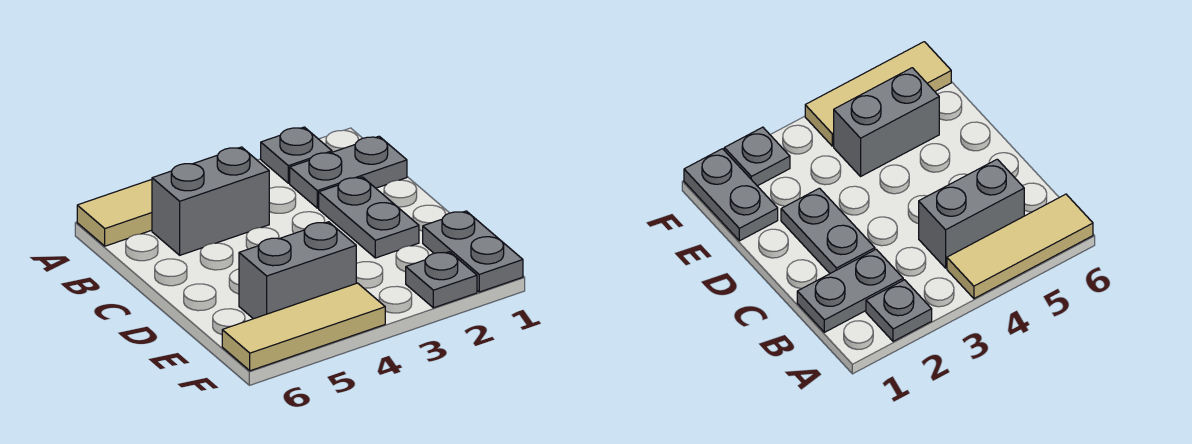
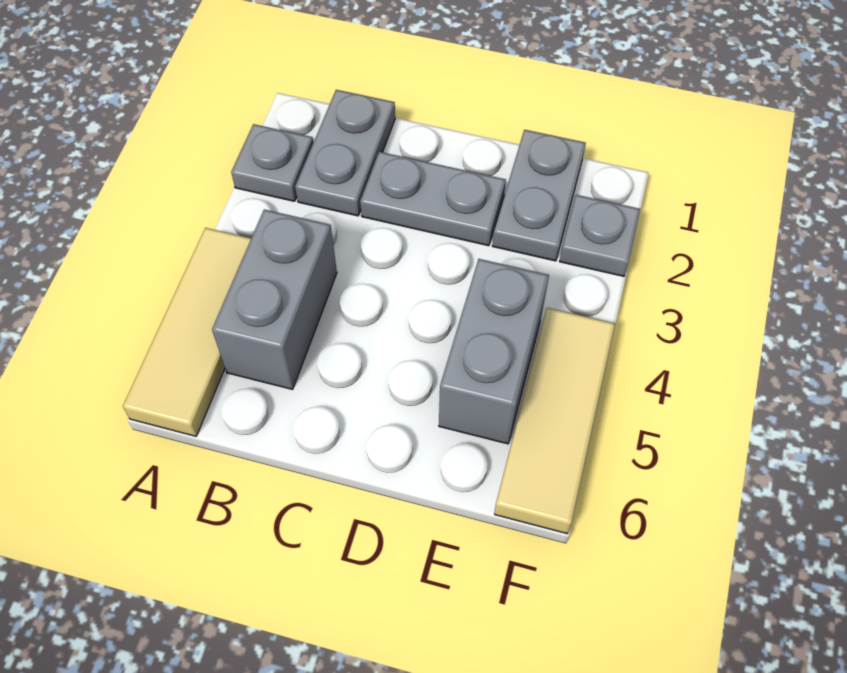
grey plate E1:F1 level 1 -> grey plate E1:E2 level 1

